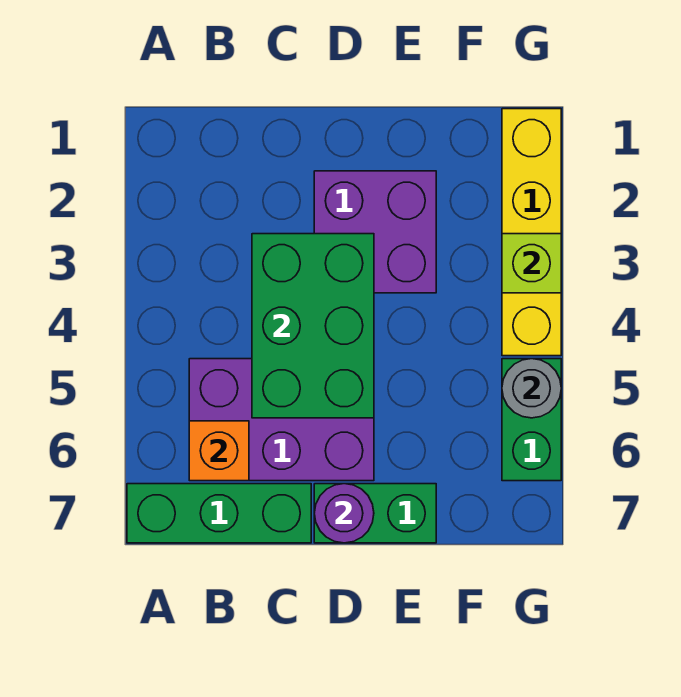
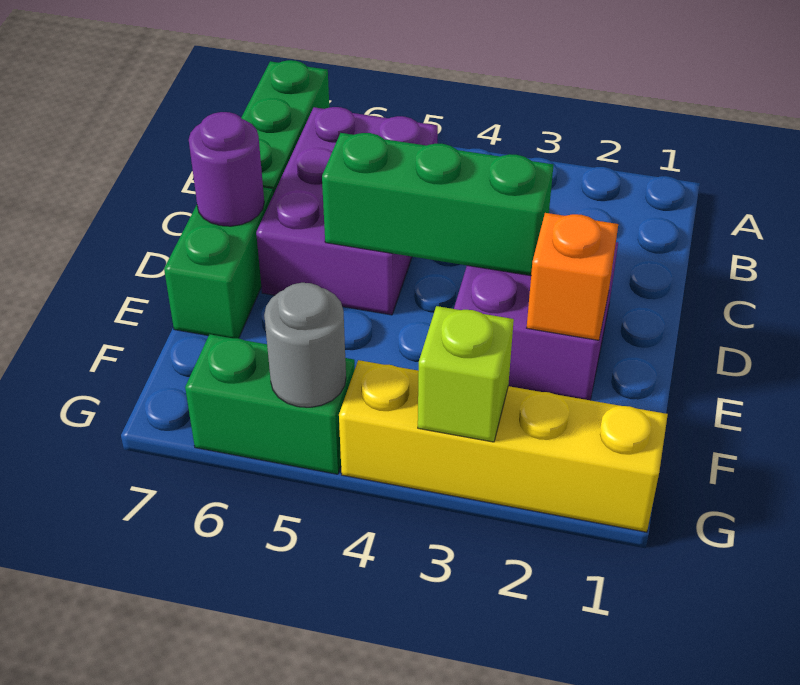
orange brick B6 level 2 -> orange brick E2 level 2
green brick C3:D5 level 2 -> green brick D3:D5 level 2

